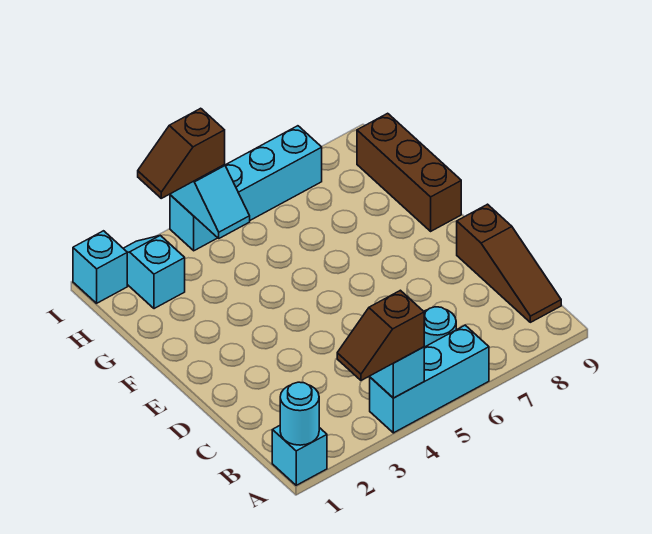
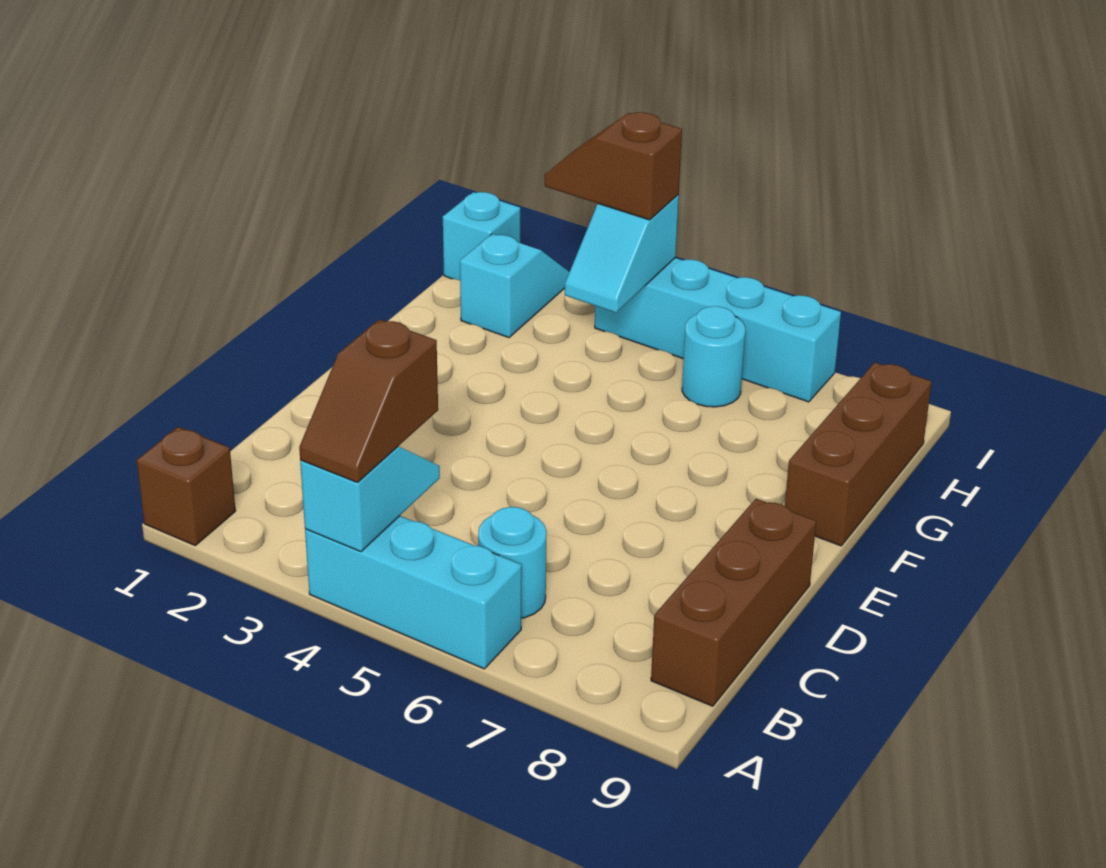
cyan brick A1 level 1 -> brown brick A1 level 1
cyan round brick A1 level 2 -> cyan round brick H6 level 1
brown slope A3:A4 level 3 top 4 -> brown slope A4:B4 level 3 top B
brown slope B9:D9 level 1 top D -> brown brick B9:D9 level 1

